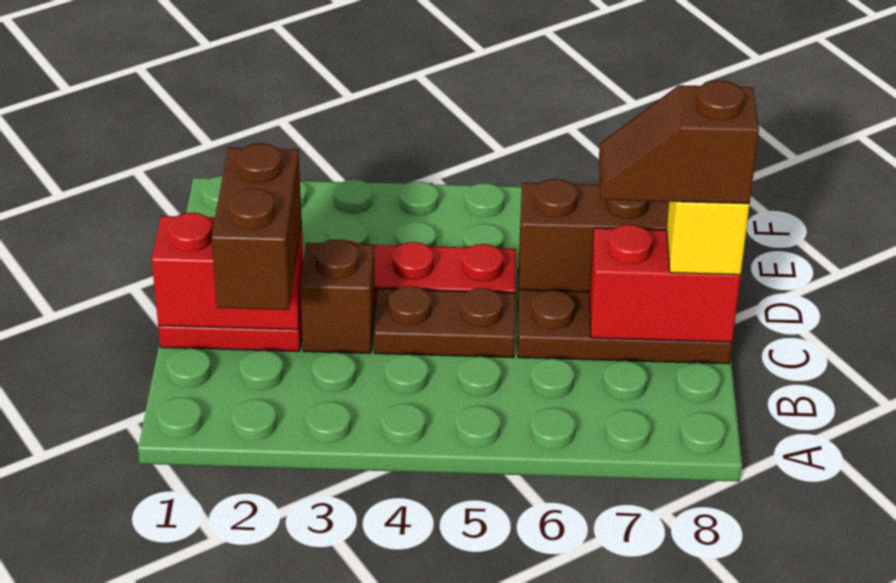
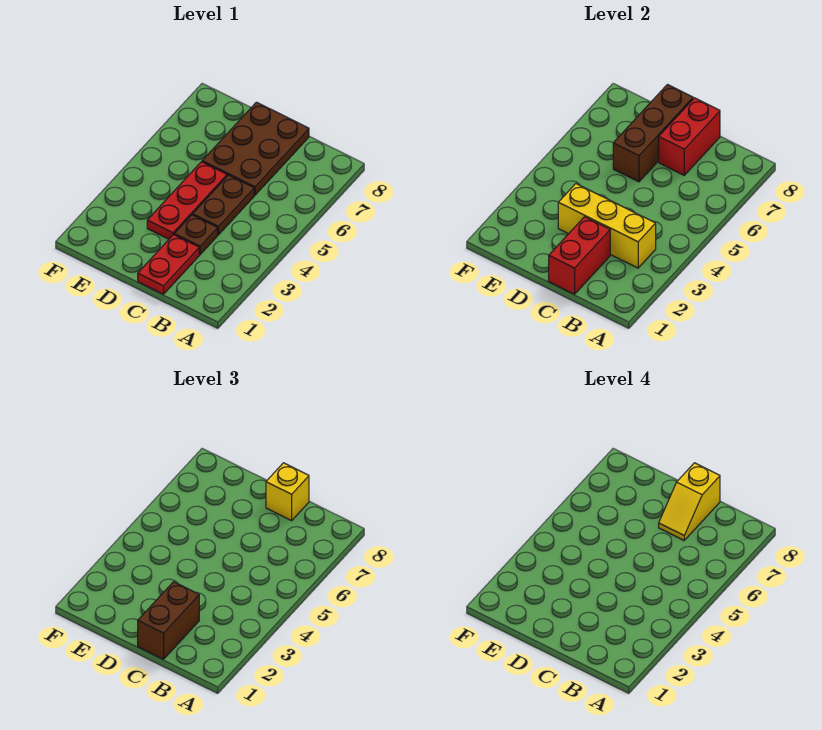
brown brick B2:C2 level 3 -> brown brick C1:C2 level 3
none -> yellow brick B3:D3 level 2
brown brick C3 level 1 -> brown plate C3 level 1
brown slope C7:C8 level 4 top 8 -> yellow slope C7:C8 level 4 top 8

